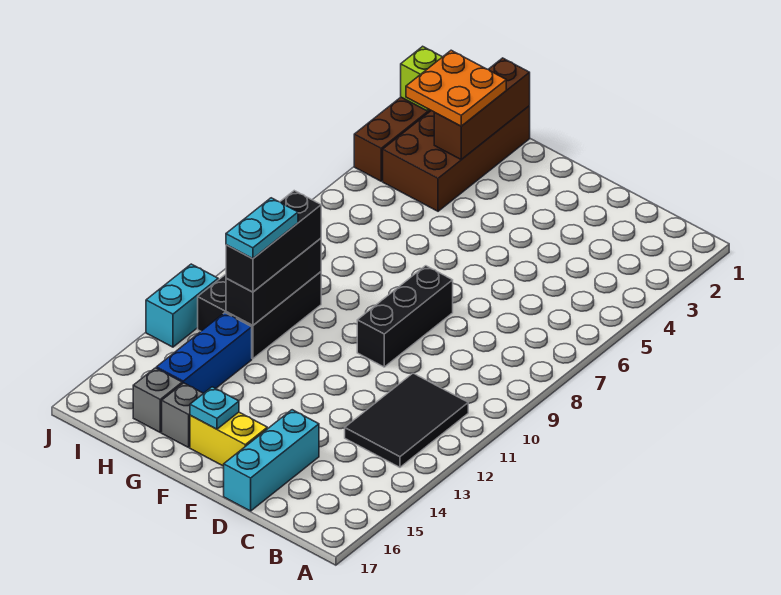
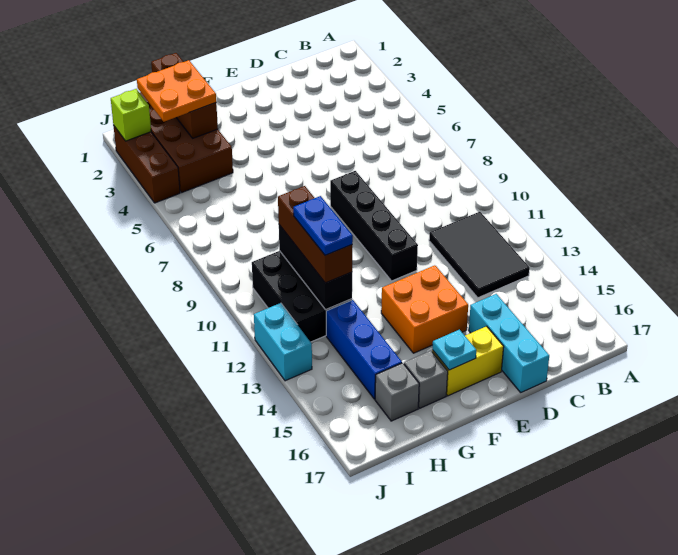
black brick E8:E10 level 1 -> black brick E8:E11 level 1
none -> orange brick E13:F14 level 1
black brick H10:H12 level 3 -> brown brick H10:H12 level 3
cyan plate H11:H12 level 4 -> blue plate H11:H12 level 4

